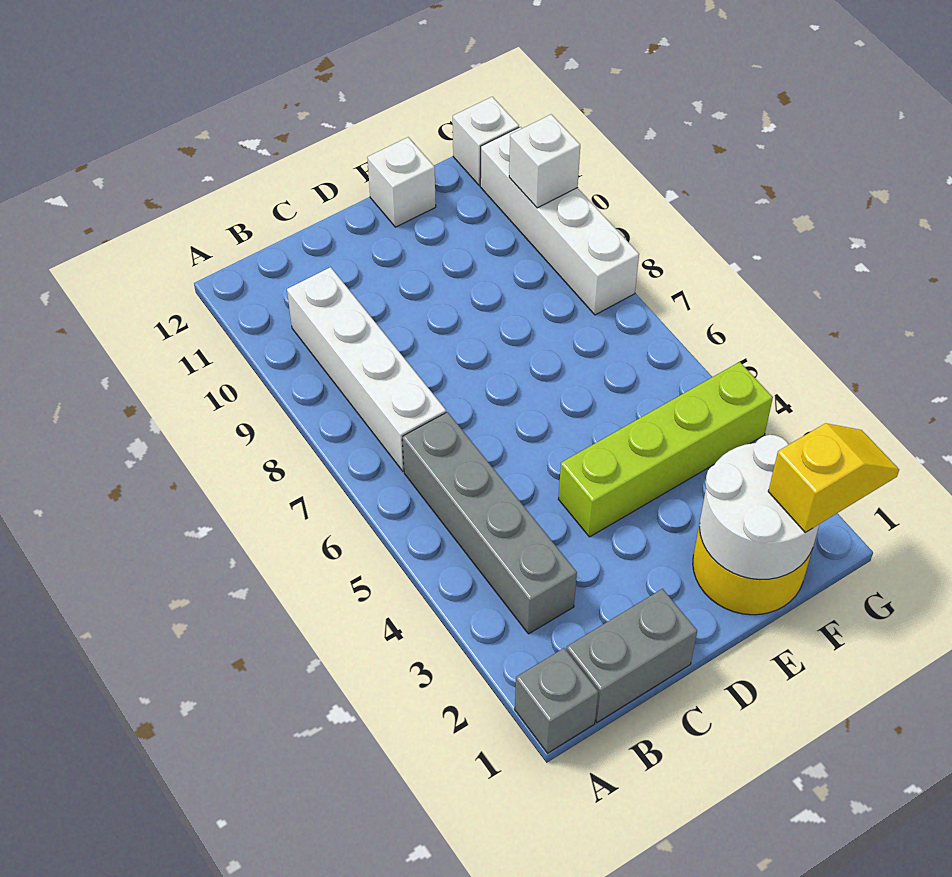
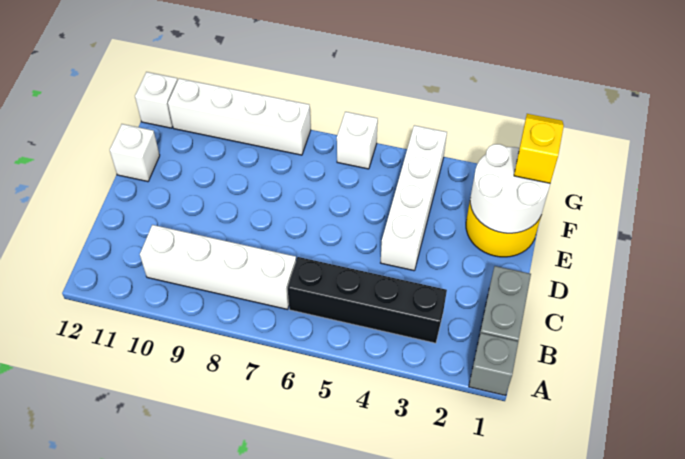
grey brick B3:B6 level 1 -> black brick B3:B6 level 1
lime brick D4:G4 level 1 -> white brick D4:G4 level 1
white brick G10 level 2 -> white brick G6 level 1

